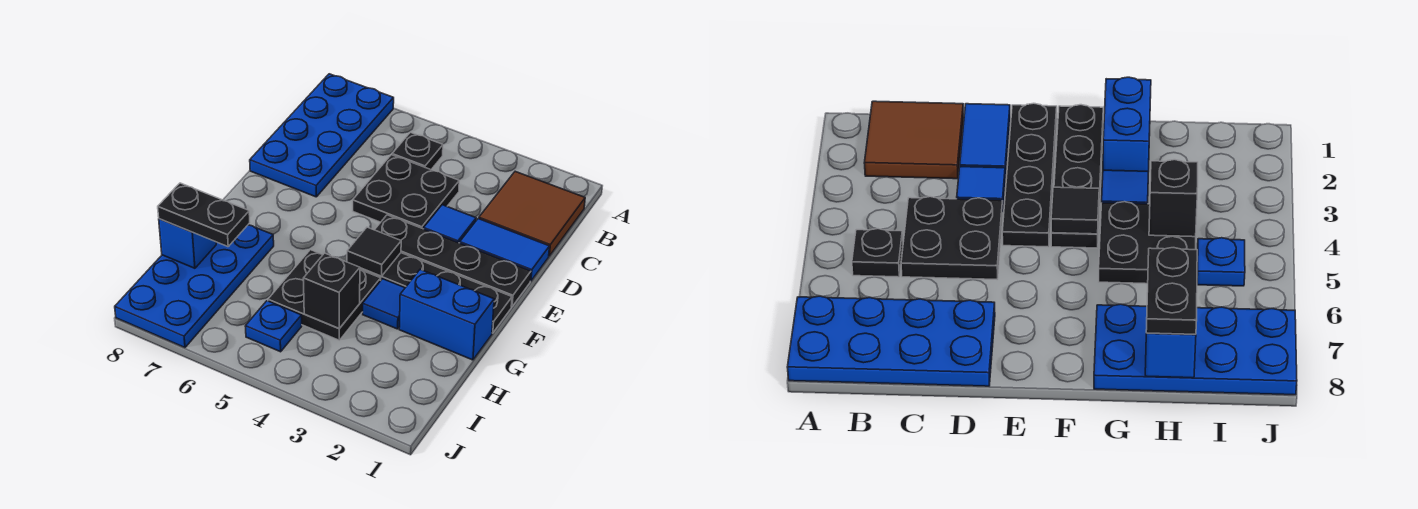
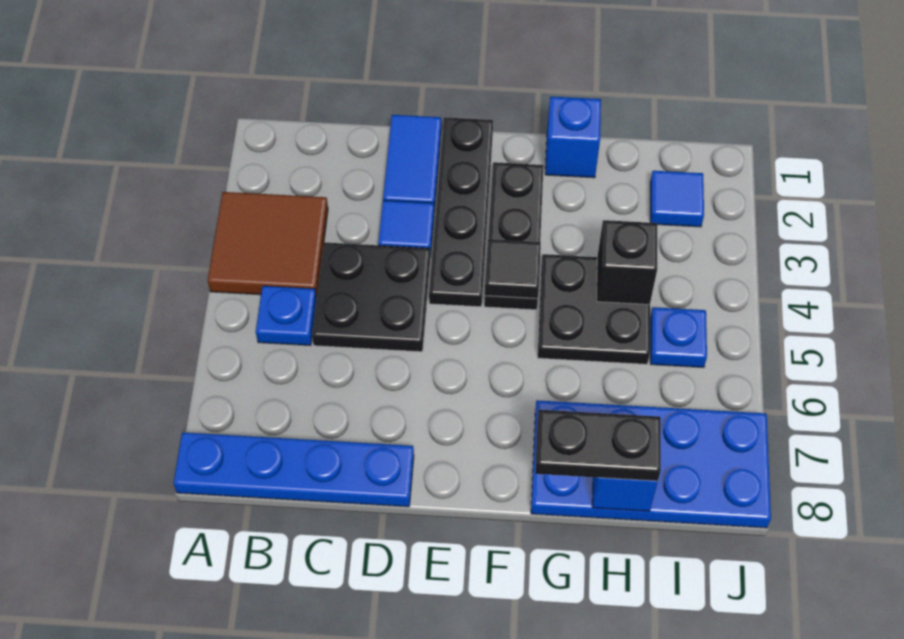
blue plate A7:D8 level 1 -> blue plate A8:D8 level 1
brown tile B1:C2 level 1 -> brown tile A3:B4 level 1
black plate B5 level 1 -> blue plate B5 level 1
black plate F1:F4 level 1 -> black plate F2:F4 level 1
blue brick G1:G2 level 1 -> blue brick G1 level 1
blue tile G3 level 1 -> blue tile I2 level 1
black plate H7:H8 level 3 -> black plate G8:H8 level 3

